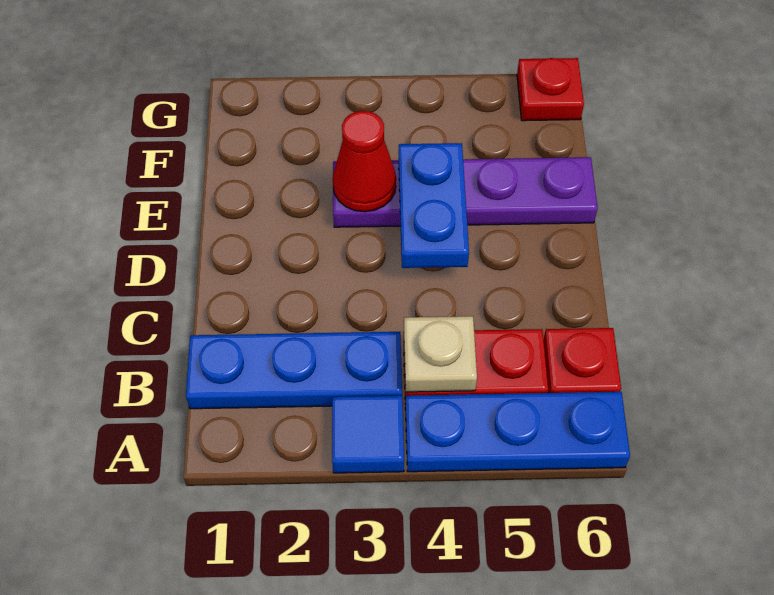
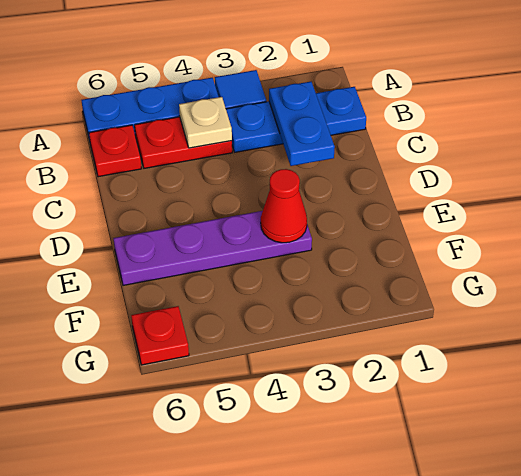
blue plate D4:E4 level 2 -> blue plate B2:C2 level 2

